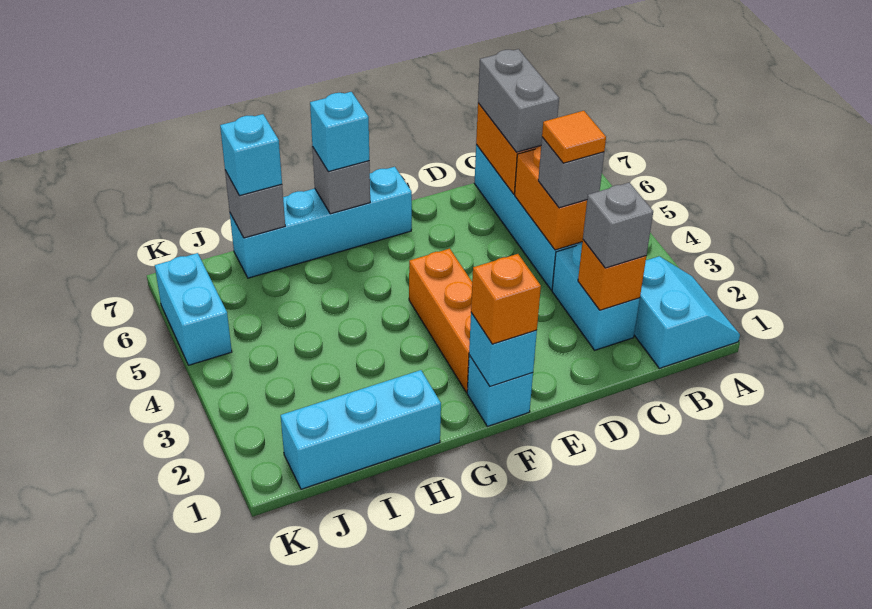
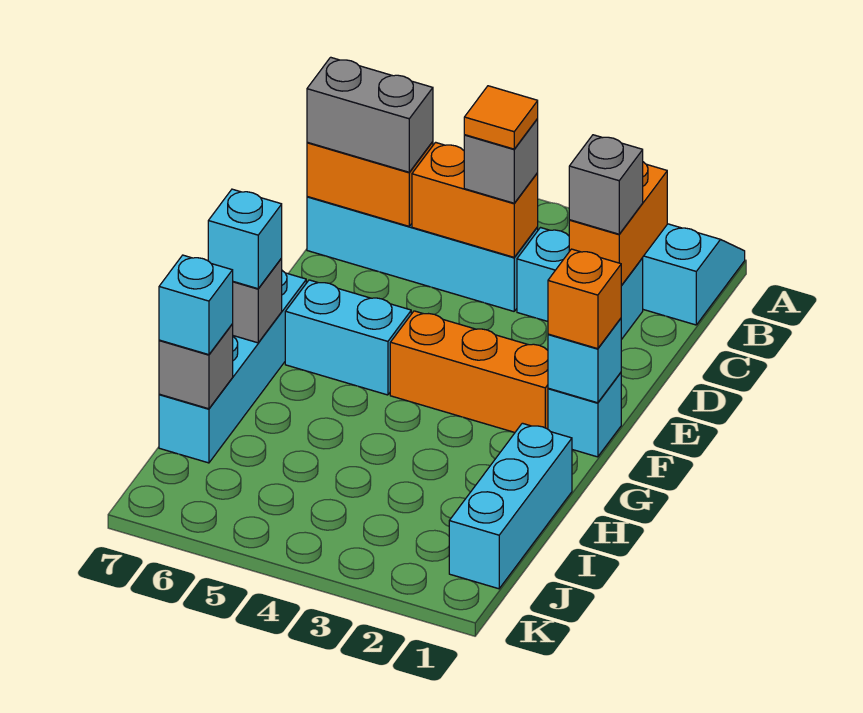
orange brick C2 level 2 -> orange brick B2:C2 level 2
cyan brick K5:K6 level 1 -> cyan brick F5:F6 level 1

